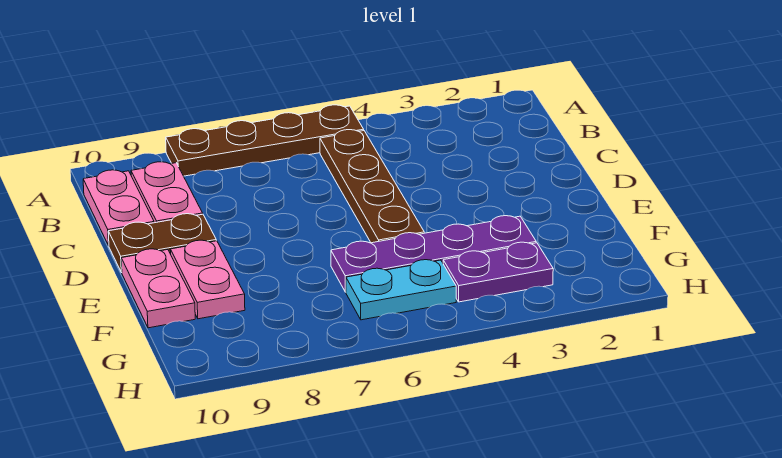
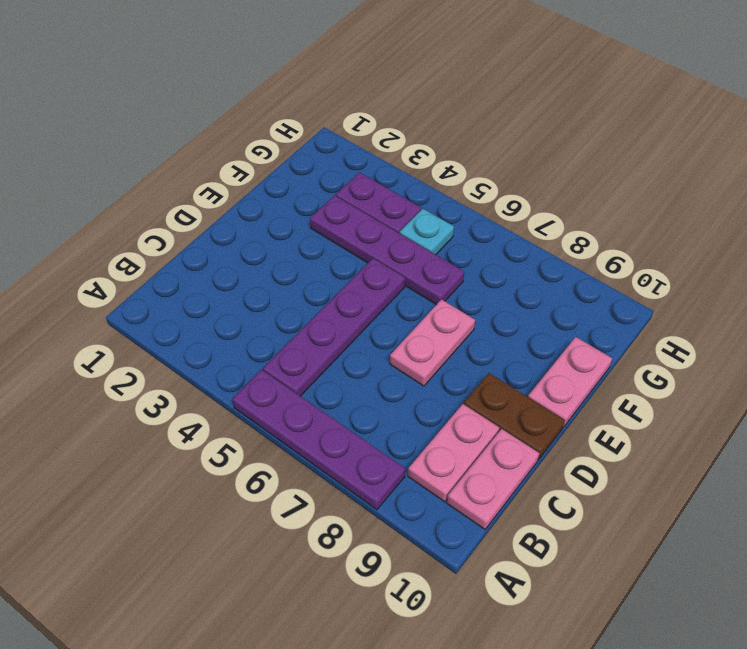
brown plate A5:A8 level 1 -> purple plate A5:A8 level 1
brown plate B5:E5 level 1 -> purple plate B5:E5 level 1
pink plate E9:F9 level 1 -> pink plate D7:E7 level 1
cyan plate G5:G6 level 1 -> cyan plate G5 level 1

